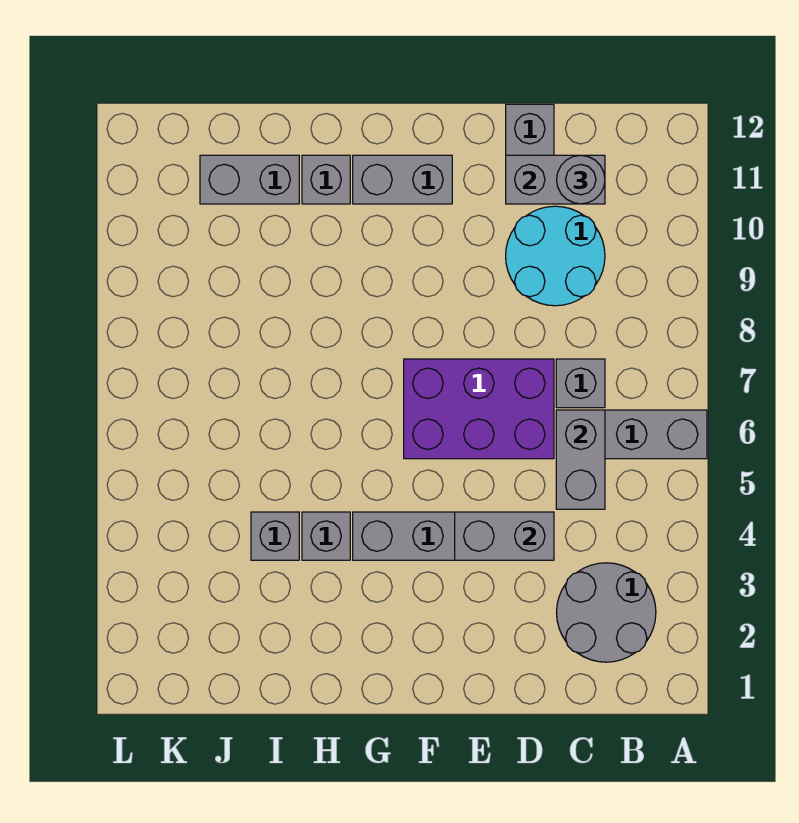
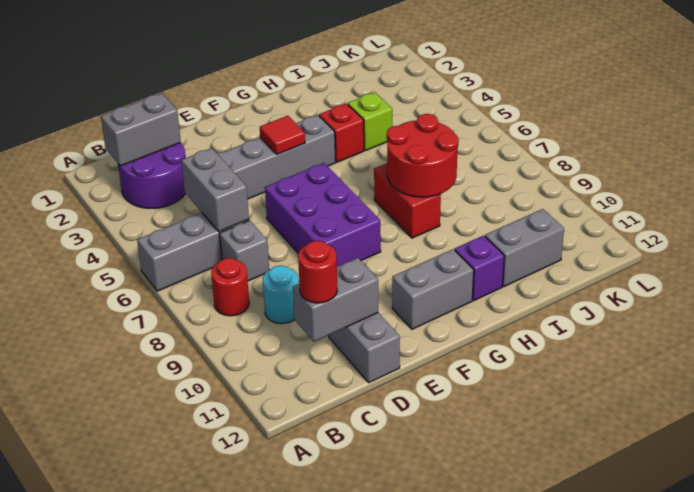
grey round brick B2:C3 level 1 -> purple round brick B2:C3 level 1
none -> red round brick B8 level 1
cyan round brick C9:D10 level 1 -> cyan round brick C9 level 1
grey round brick C11 level 3 -> red round brick C11 level 3
grey brick D4:E4 level 2 -> grey brick B2:C2 level 2
purple brick D6:F7 level 1 -> purple brick E6:F8 level 1
none -> red tile F4 level 2
grey brick H4 level 1 -> red brick H4 level 1
none -> red brick H7:H8 level 1
none -> red round brick H7:I8 level 2
grey brick H11 level 1 -> purple brick H11 level 1
grey brick I4 level 1 -> lime brick I4 level 1

